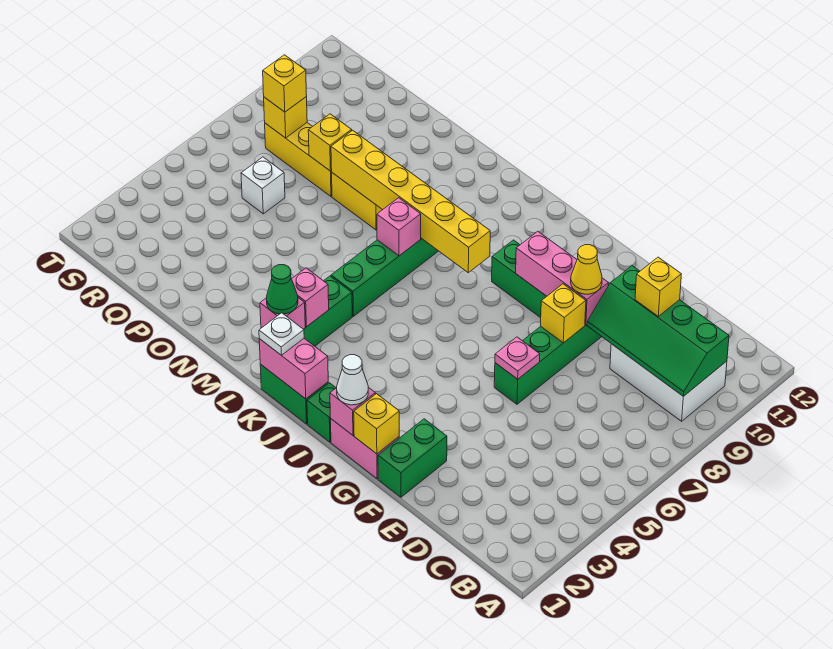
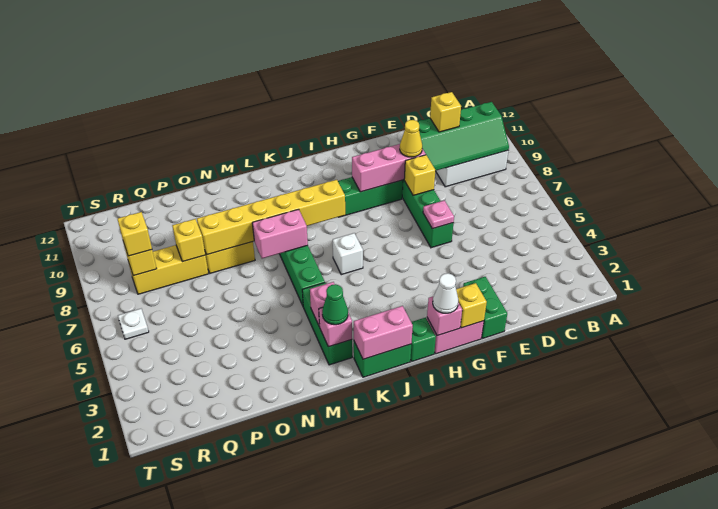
white plate K1 level 3 -> white plate S6 level 1
pink brick L7 level 2 -> pink brick L7:M7 level 2
white brick Q6 level 1 -> white brick J6 level 1

